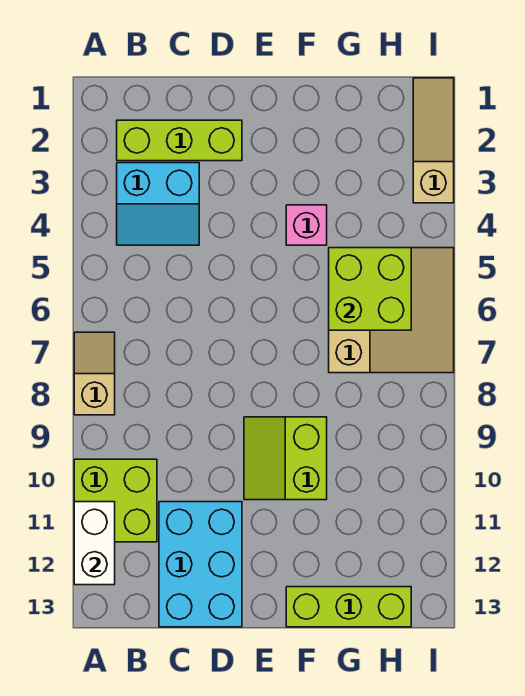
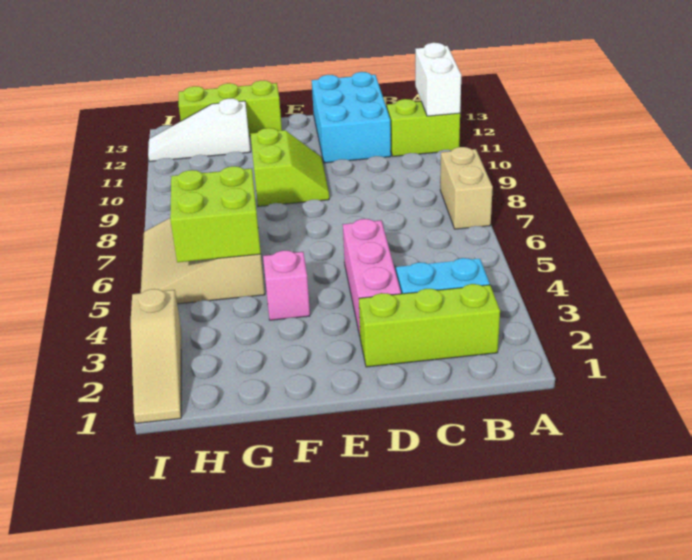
tan slope A7:A8 level 1 top 8 -> tan brick A7:A8 level 1
lime brick A10:B11 level 1 -> lime brick A11:B11 level 1
none -> pink brick D3:D5 level 1
none -> white slope G12:I12 level 1 top G

